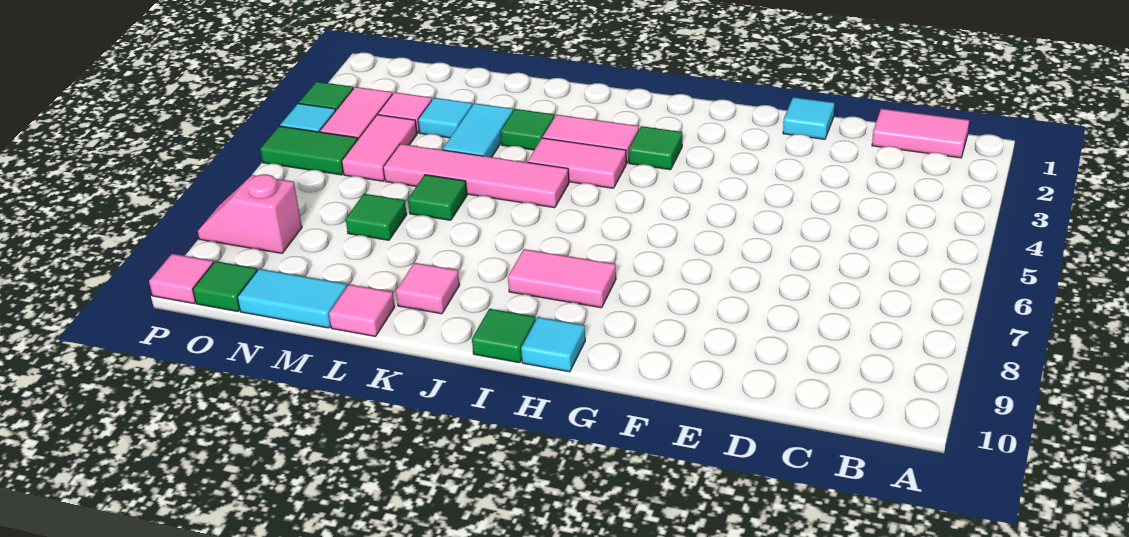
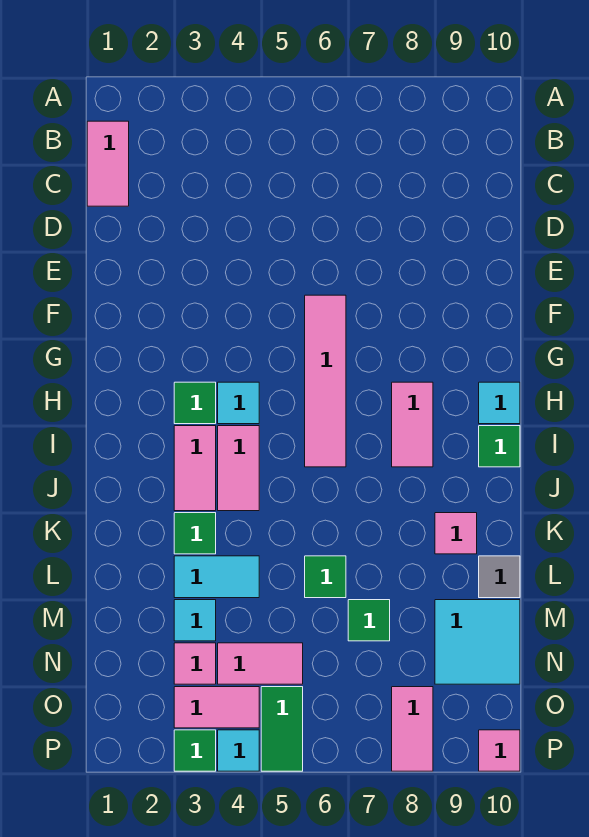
cyan tile E1 level 1 -> cyan tile H4 level 1
pink tile J5:M5 level 1 -> pink tile F6:I6 level 1
pink tile L10 level 1 -> grey tile L10 level 1
cyan tile M10:N10 level 1 -> cyan tile M9:N10 level 1
pink slope O8:P8 level 1 top O -> pink tile O8:P8 level 1
green tile O10 level 1 -> none

